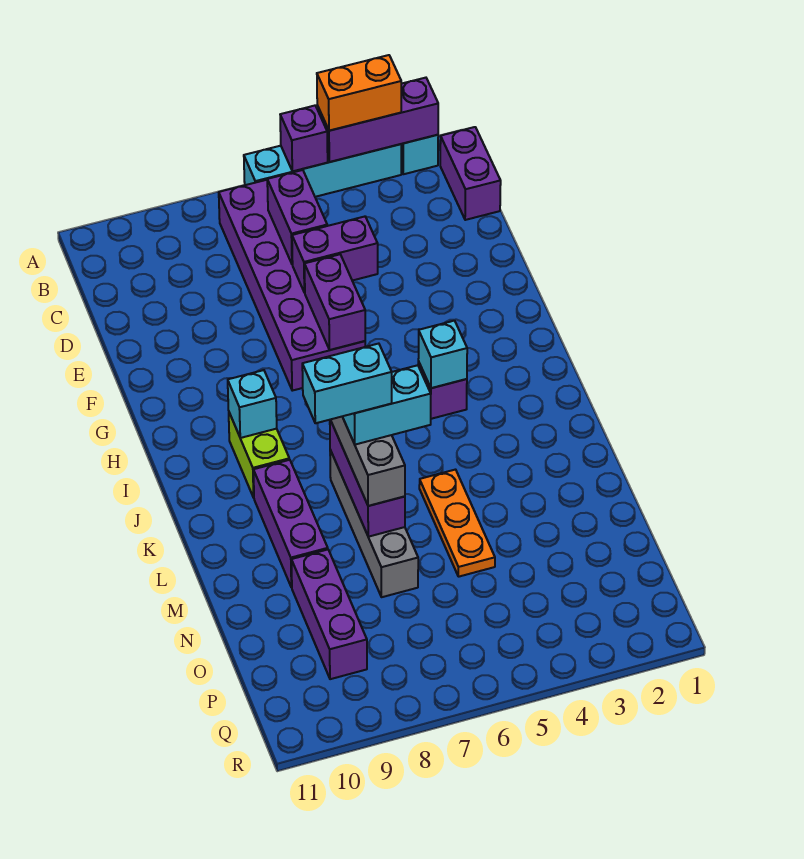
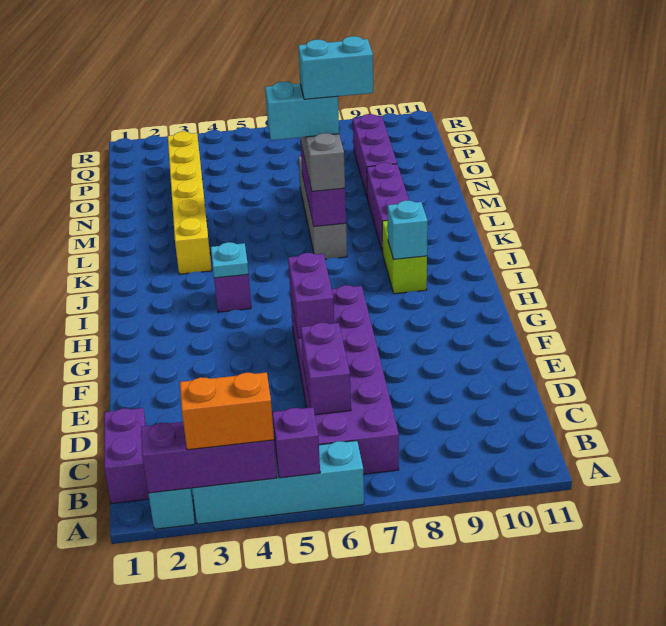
purple brick E5:E6 level 2 -> none
cyan brick I4 level 2 -> cyan plate I4 level 2
none -> yellow brick K3:P3 level 1
orange plate L5:N5 level 1 -> none

